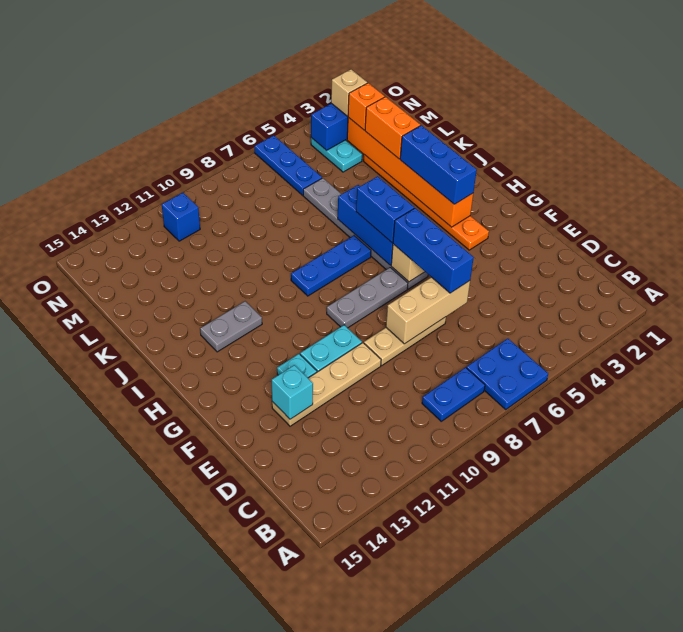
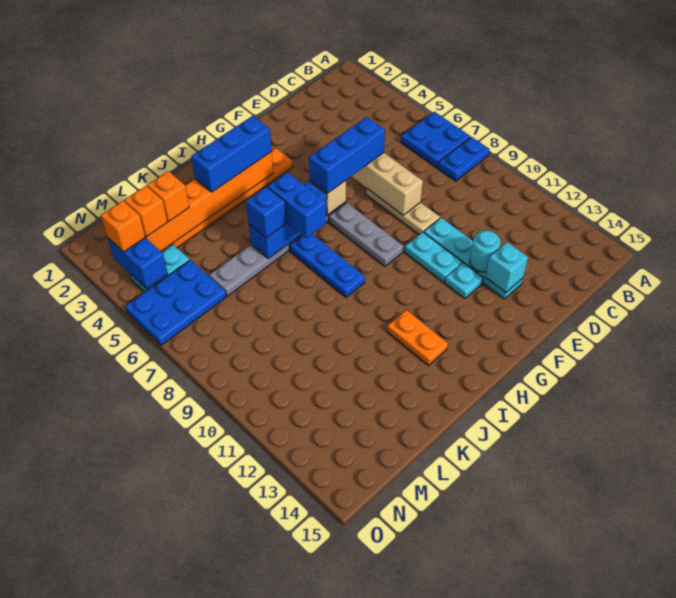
blue plate B8:B9 level 1 -> blue plate A8:B8 level 1
tan plate E10:E13 level 1 -> cyan plate E10:E13 level 1
none -> cyan round brick E12 level 2
blue brick H6:I6 level 3 -> blue brick I6:I7 level 3
grey plate I12:I13 level 1 -> orange plate I12:I13 level 1
orange brick K3:L3 level 3 -> orange brick L3 level 3
blue plate M6:O6 level 1 -> blue plate M5:O6 level 1
tan brick N3 level 3 -> orange brick N3 level 3
blue brick N11 level 1 -> blue brick J6 level 3

